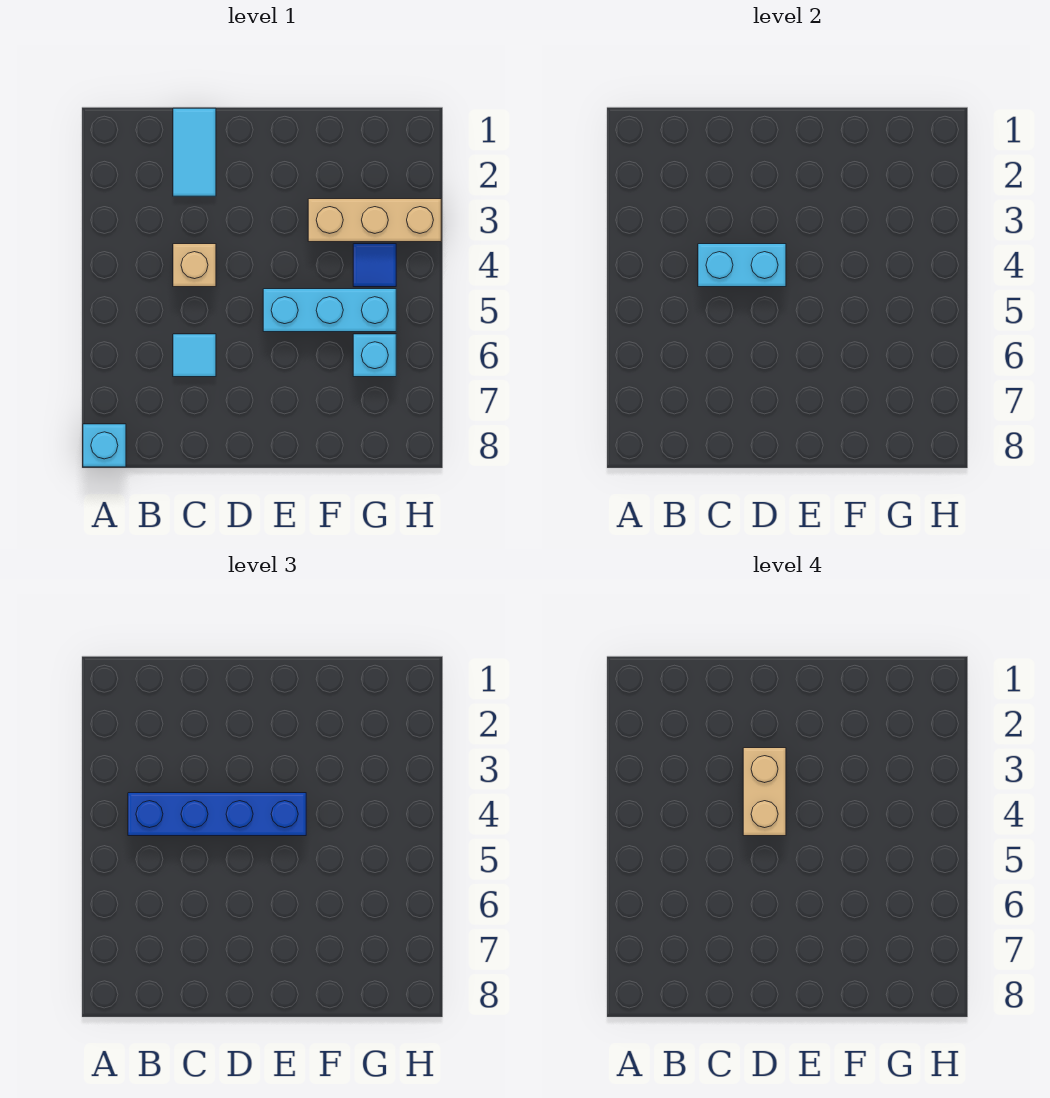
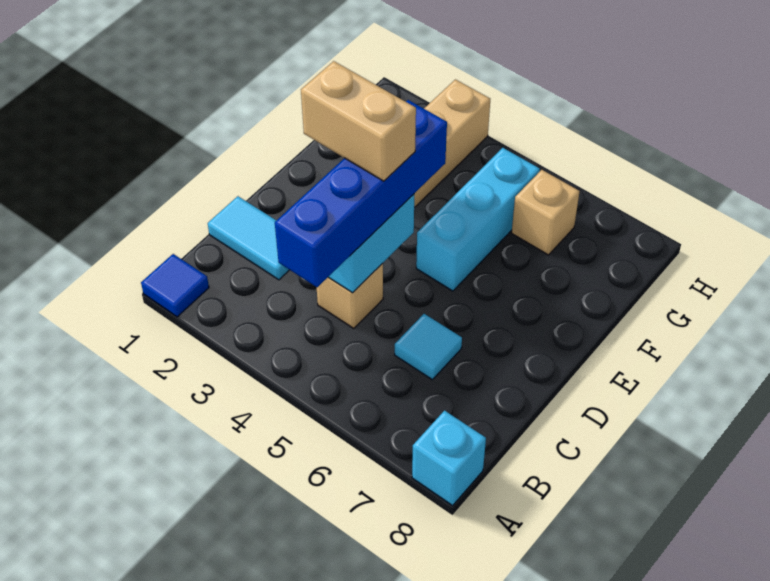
blue tile G4 level 1 -> blue tile A1 level 1
cyan brick G6 level 1 -> tan brick G6 level 1

